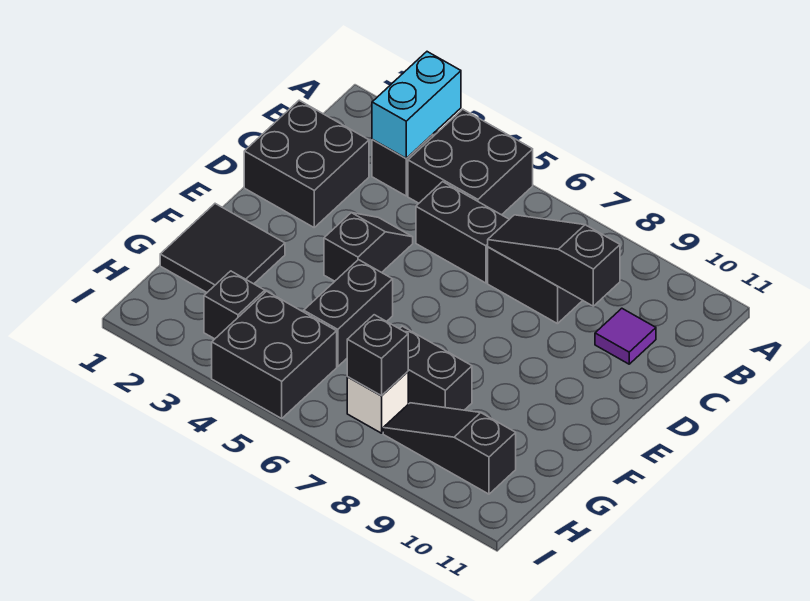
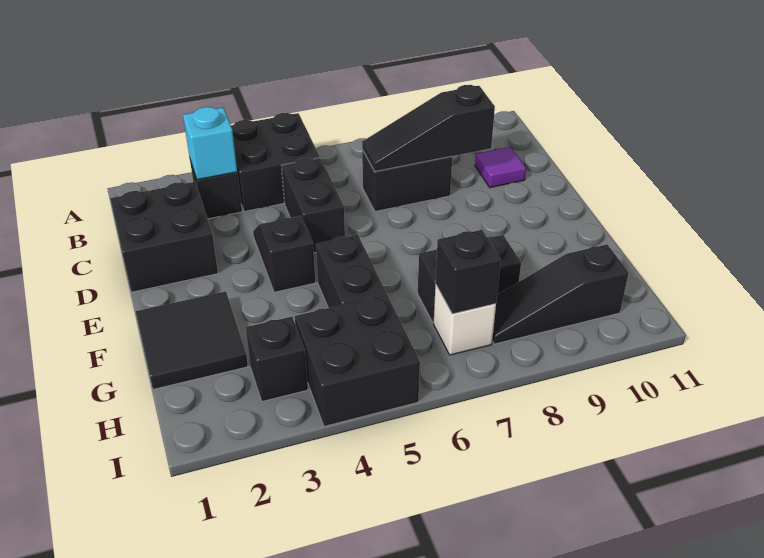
cyan brick A3:B3 level 2 -> cyan brick B3 level 2
black brick C5:C6 level 1 -> black brick C5:D5 level 1

